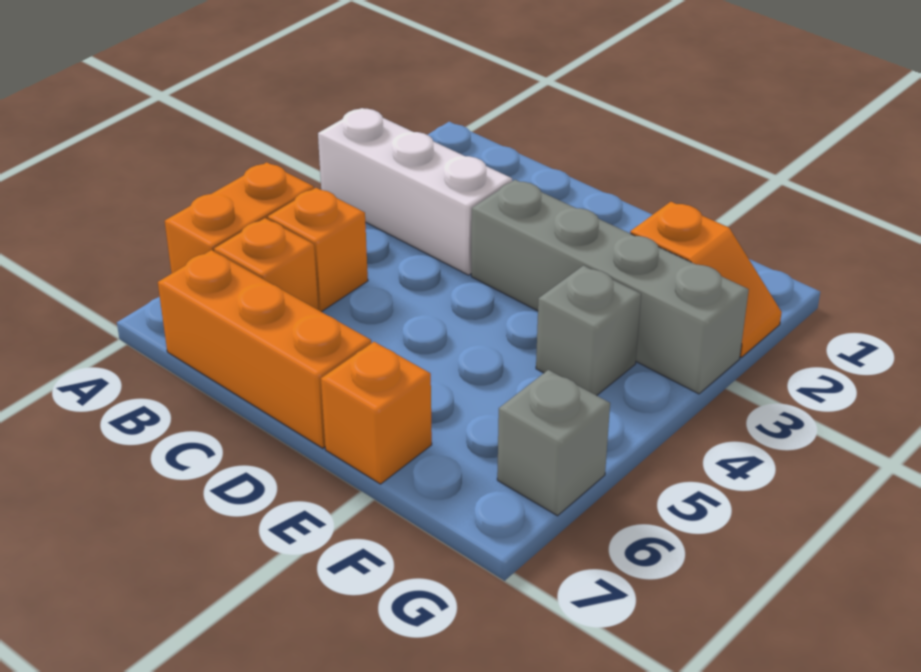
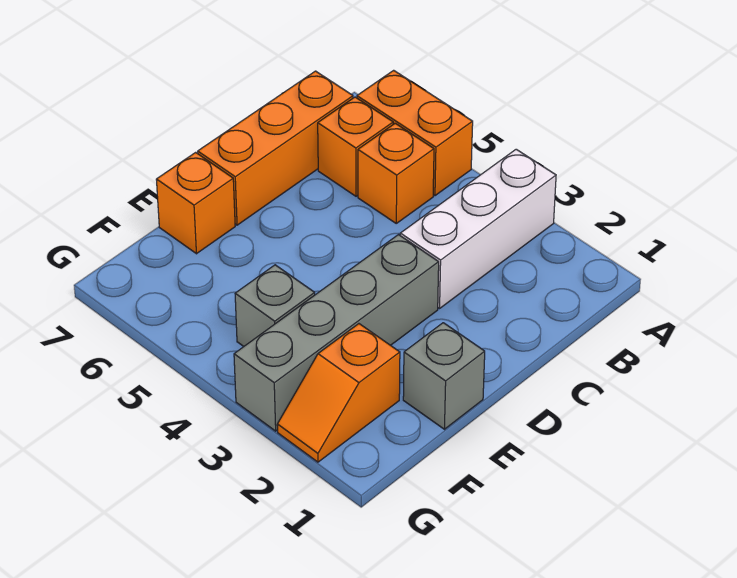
grey brick G6 level 1 -> grey brick E1 level 1

